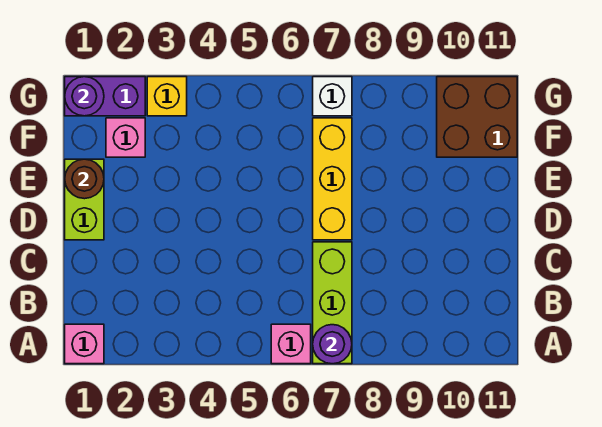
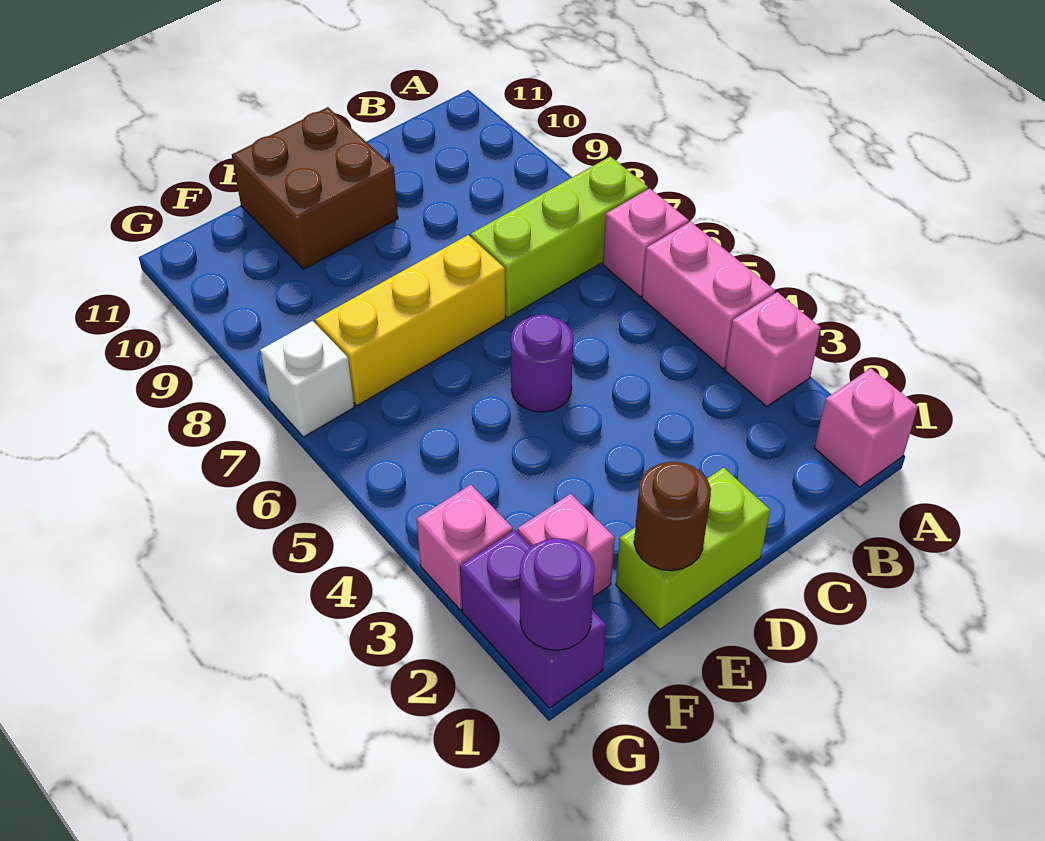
none -> pink brick A3 level 1
none -> pink brick A4:A5 level 1
purple round brick A7 level 2 -> purple round brick D5 level 1
brown brick F10:G11 level 1 -> brown brick D10:E11 level 1
yellow brick G3 level 1 -> pink brick G3 level 1

